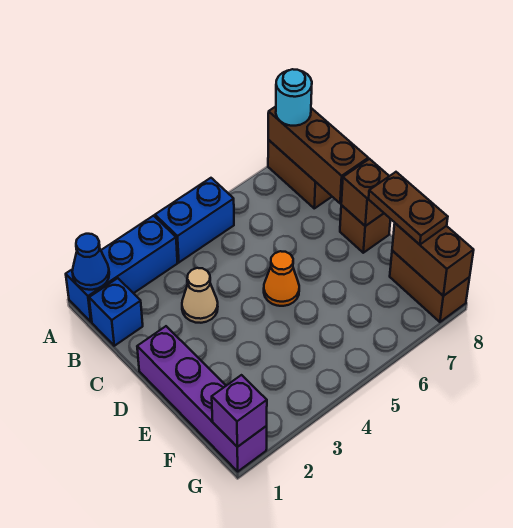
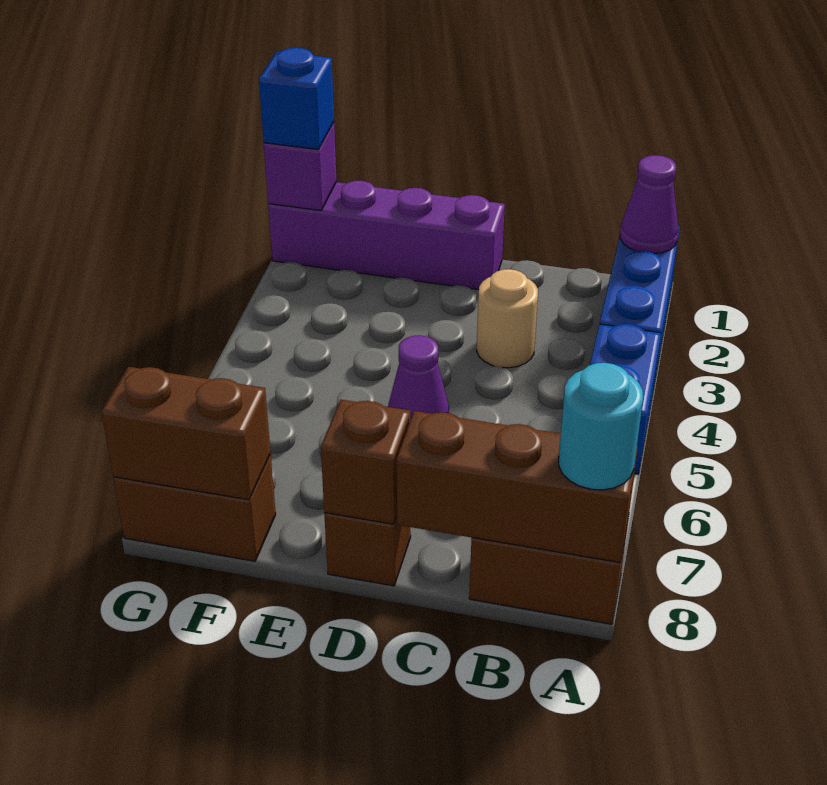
blue cone A1 level 2 -> purple cone A1 level 2
blue brick B1 level 1 -> blue brick G1 level 3
tan cone C3 level 1 -> tan round brick C3 level 1
orange cone D5 level 1 -> purple cone D5 level 1
brown plate E8:F8 level 3 -> none

